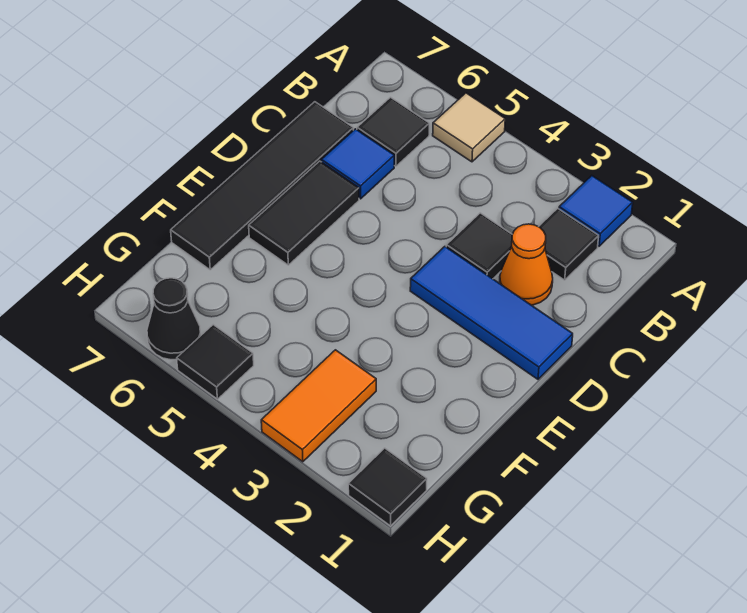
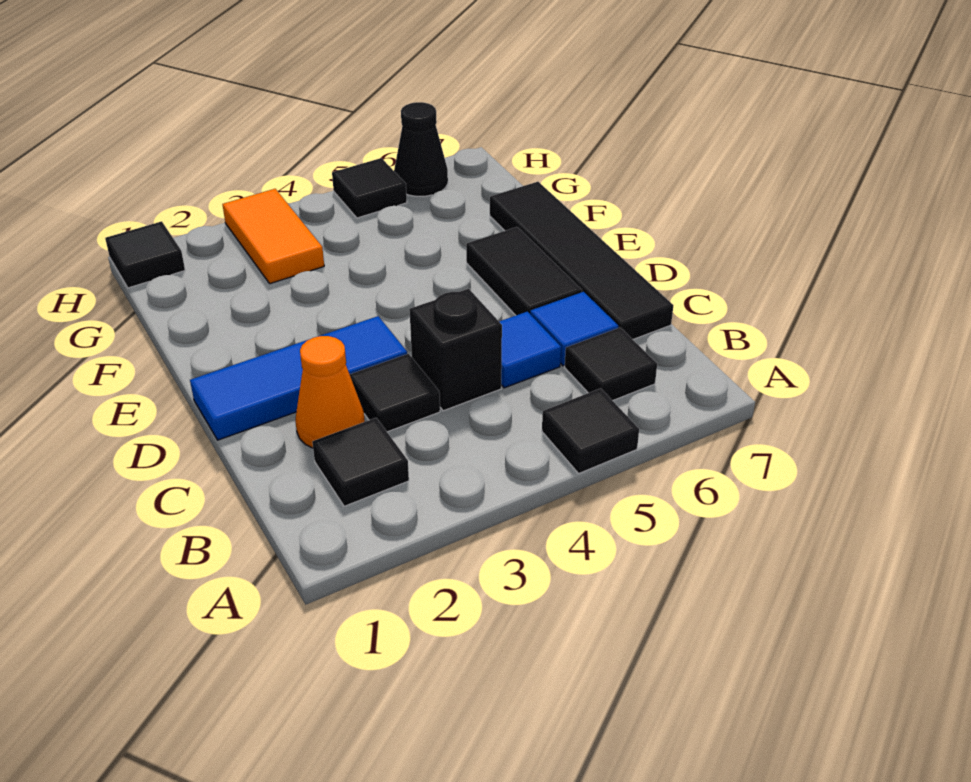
blue tile A2 level 1 -> blue tile C5 level 1
tan tile A5 level 1 -> black tile A5 level 1
none -> black brick C4 level 1

